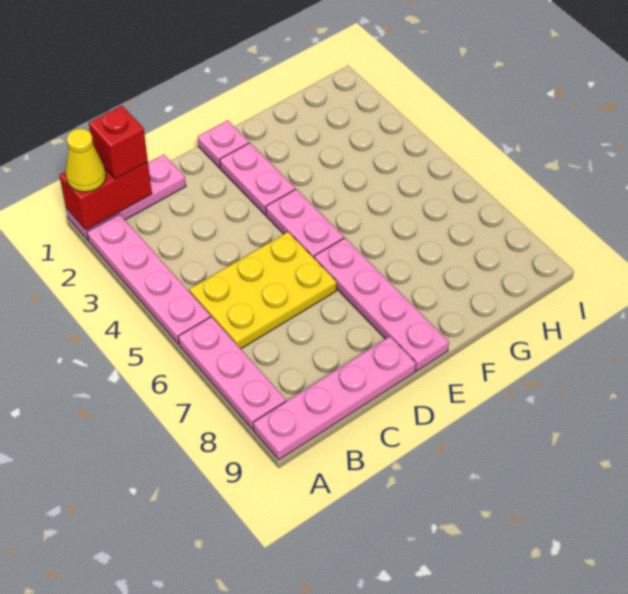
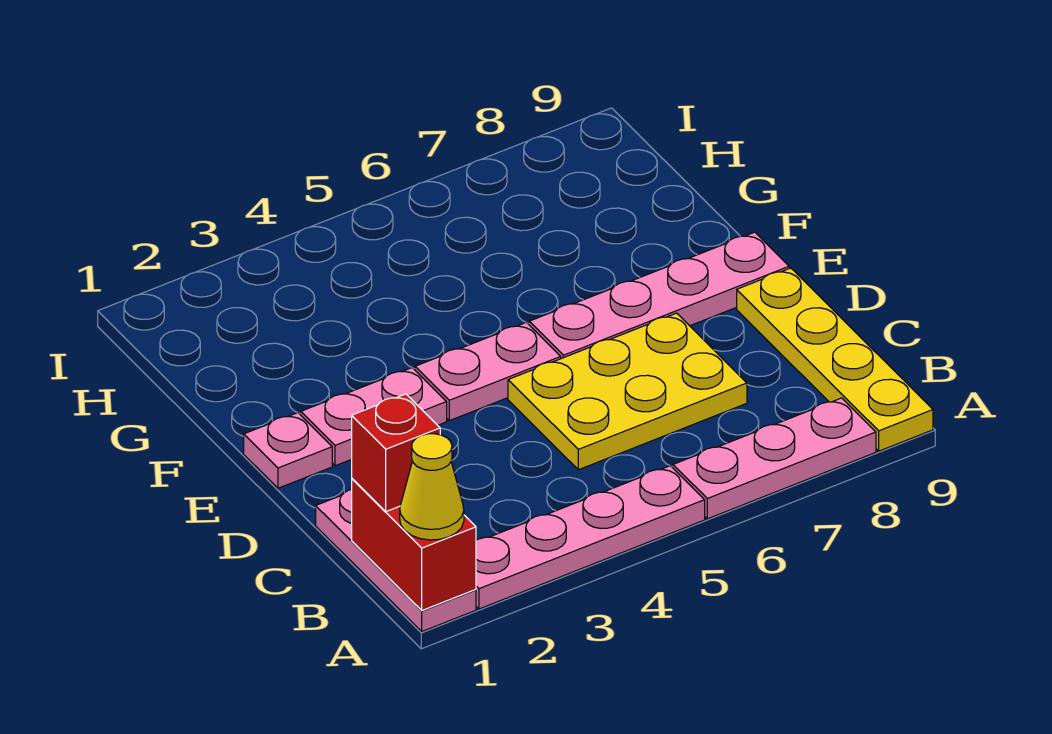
pink plate A9:D9 level 1 -> yellow plate A9:D9 level 1
yellow plate B5:D6 level 1 -> yellow plate C5:D7 level 1

